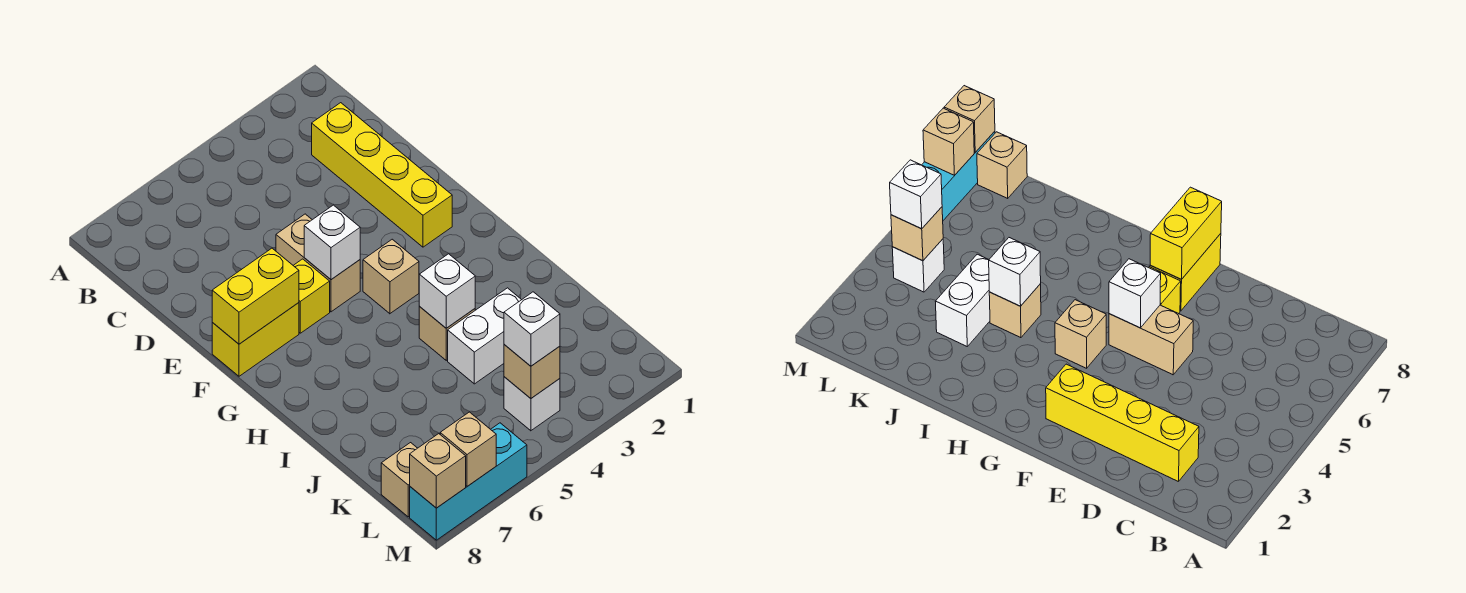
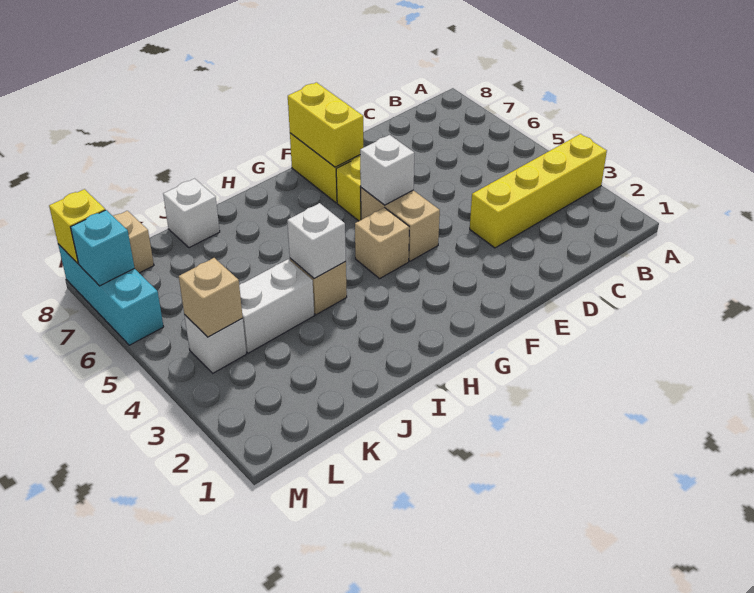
yellow brick C2:F2 level 1 -> yellow brick A3:D3 level 1
tan brick E5:F5 level 1 -> tan brick F4:F5 level 1
white brick J3:J4 level 1 -> white brick J4:K4 level 1
white brick L4 level 3 -> white brick J8 level 1
tan brick M7 level 2 -> cyan brick M7 level 2
tan brick M8 level 2 -> yellow brick M8 level 2

